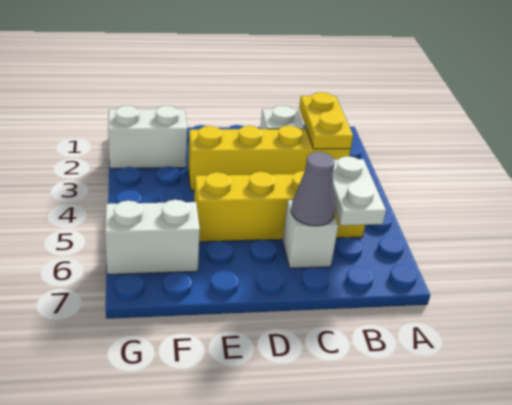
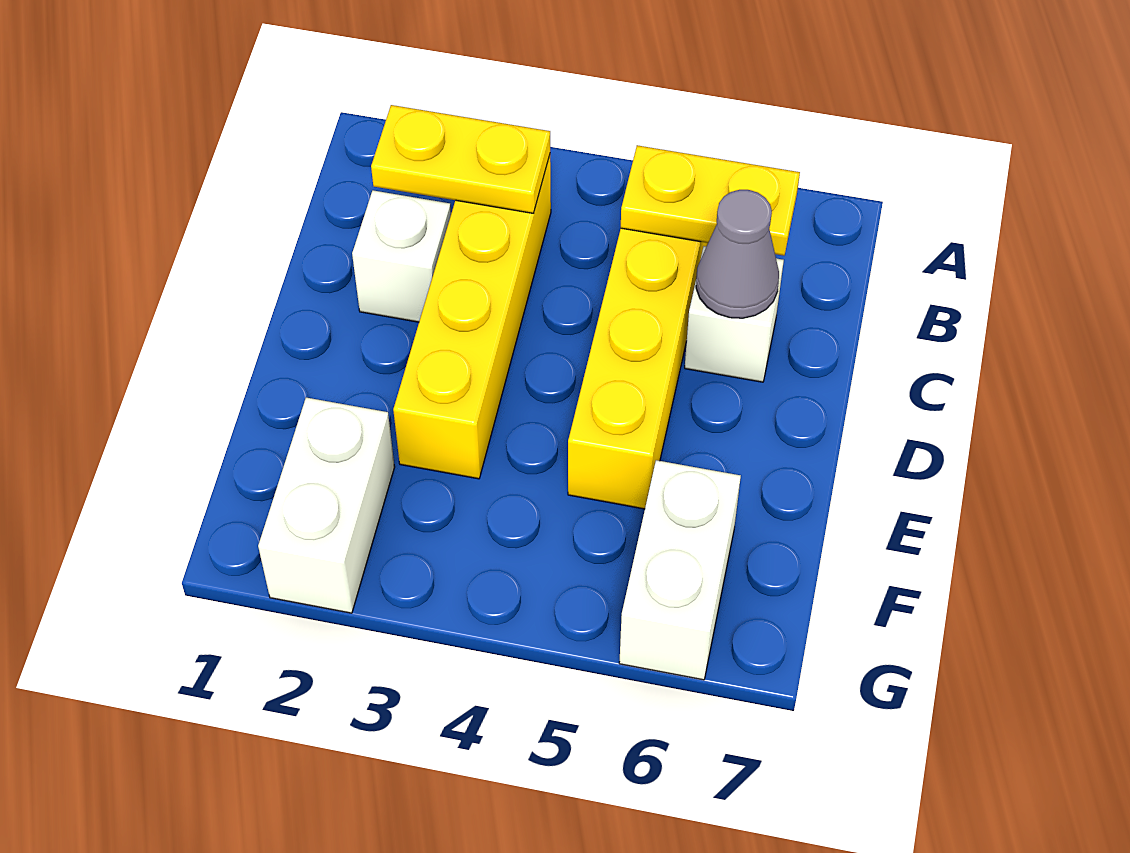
white plate B5:B6 level 2 -> yellow plate B5:B6 level 2

